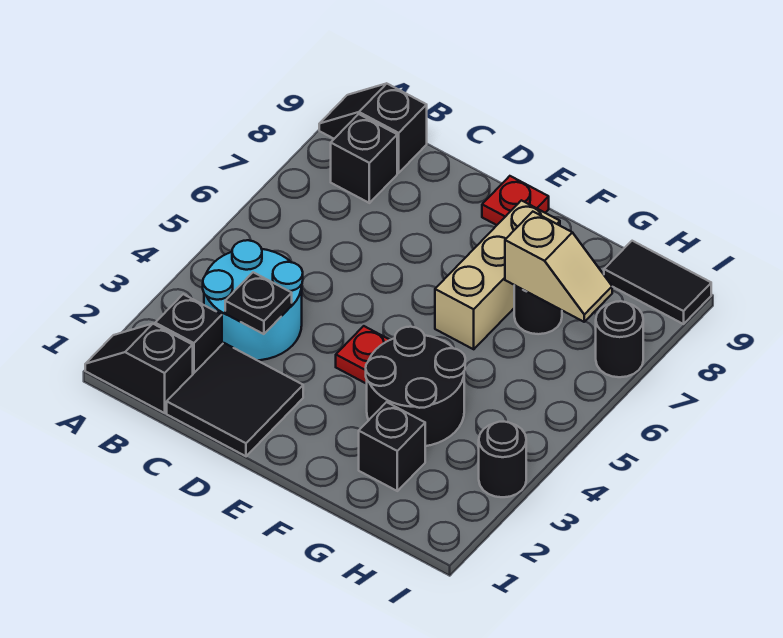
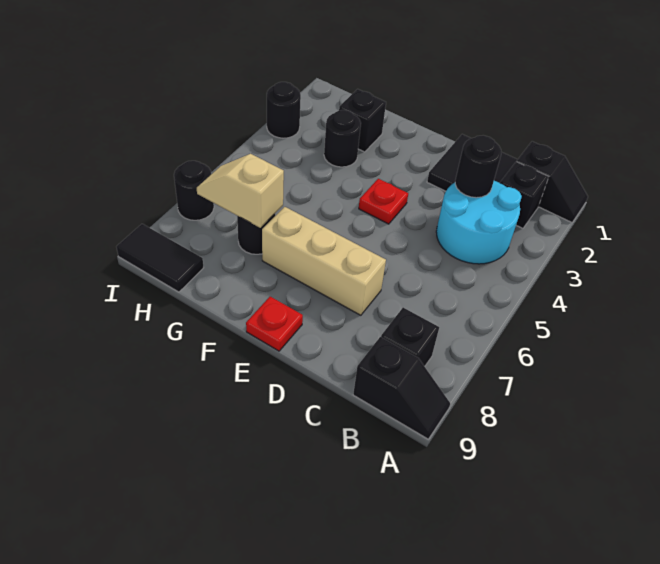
black plate C3 level 2 -> black round brick C3 level 2
black round brick F3:G4 level 1 -> black round brick G3 level 1
tan brick F6:F8 level 1 -> tan brick D7:F7 level 1

